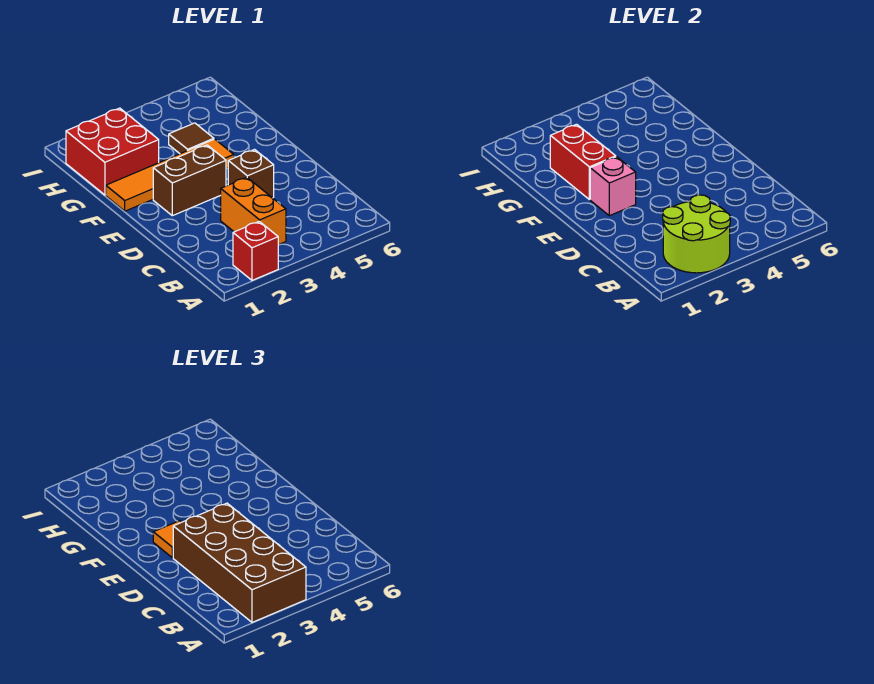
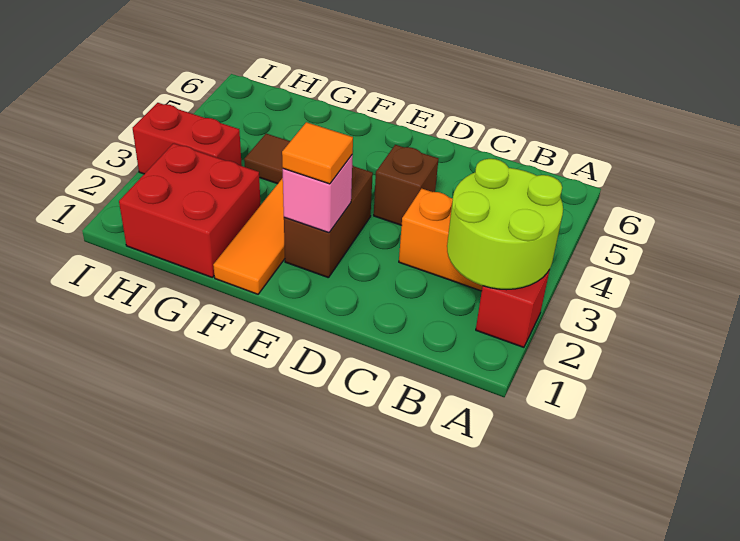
brown brick A2:D3 level 3 -> none
red brick F2:G2 level 2 -> red brick H3:I3 level 1

